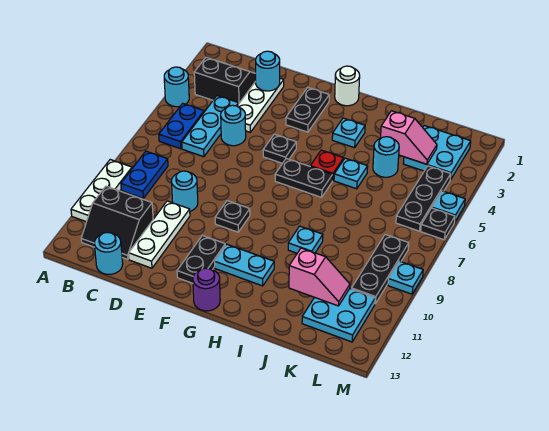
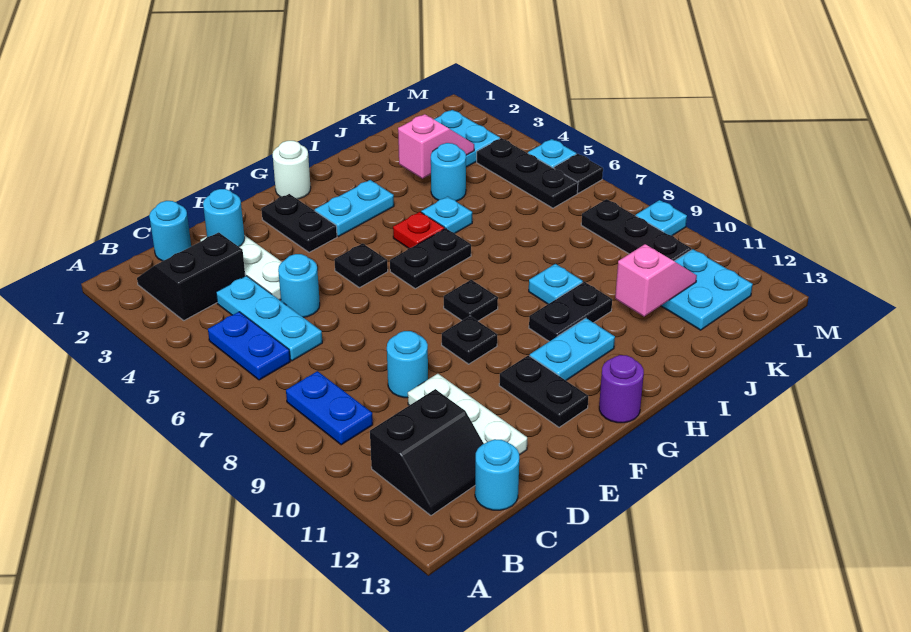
cyan round brick A4 level 1 -> cyan round brick C1 level 1
white plate A9:A11 level 1 -> none
none -> black plate G8 level 1
cyan plate H3 level 1 -> cyan plate G3:H3 level 1
none -> black plate H10:I10 level 1

